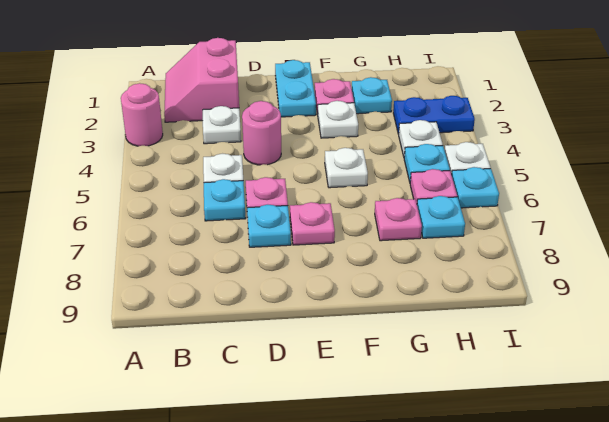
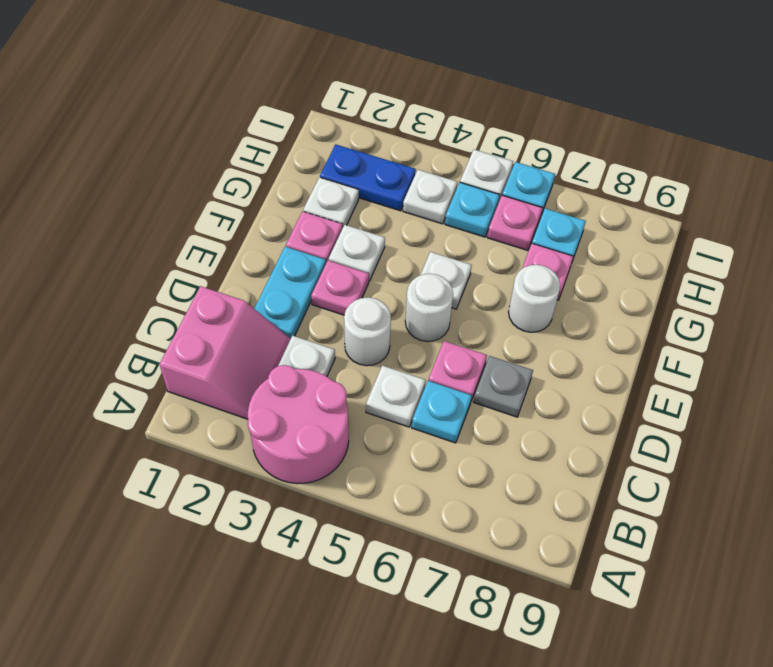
pink round brick A3 level 1 -> pink round brick A3:B4 level 1
pink slope B1:C2 level 1 top C -> pink slope B1:C2 level 1 top 1
pink round brick D4 level 1 -> white round brick D4 level 1
cyan plate D7 level 1 -> grey plate D7 level 1
cyan plate E1:E2 level 1 -> cyan plate D2:E2 level 1
none -> white round brick E5 level 1
pink plate E7 level 1 -> pink plate E3 level 1
none -> white round brick F7 level 1
cyan plate G2 level 1 -> white plate G2 level 1
blue plate H3:I3 level 1 -> blue plate H2:H3 level 1

